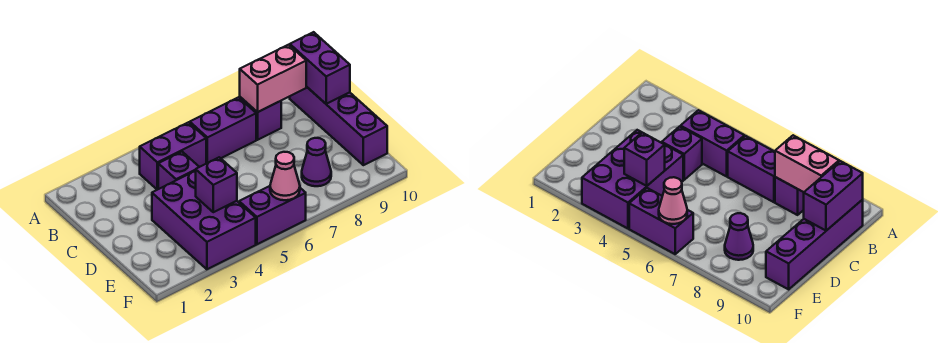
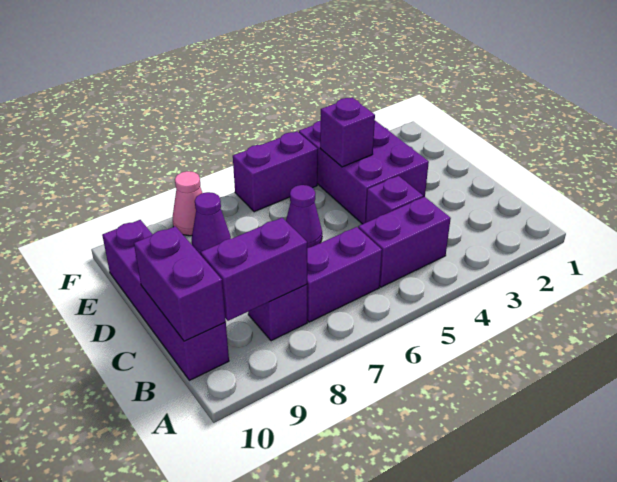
pink brick B8:B9 level 2 -> purple brick B8:B9 level 2
none -> purple cone D6 level 1
pink cone F6 level 2 -> pink cone F8 level 1

